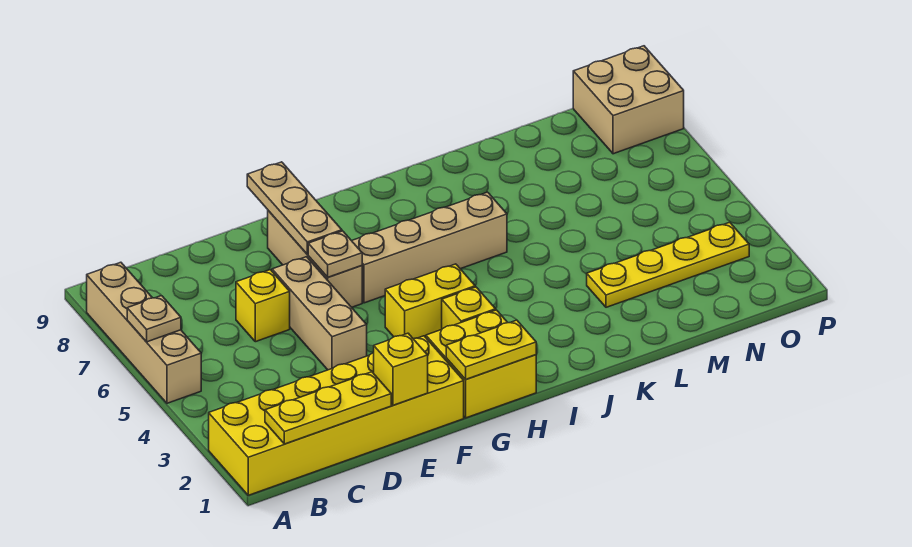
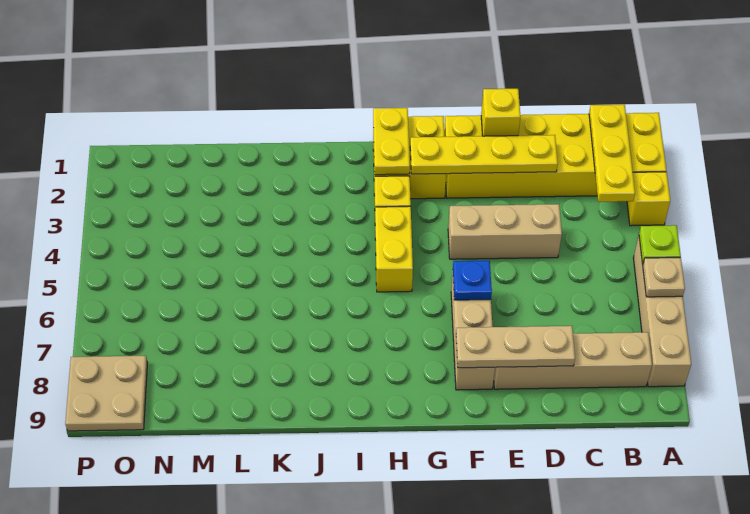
none -> lime plate A5 level 2
yellow plate B1:D1 level 2 -> yellow plate B1:B3 level 2
yellow brick D6 level 1 -> yellow brick A3 level 1
tan brick E4:E6 level 1 -> tan brick D4:F4 level 1
tan plate F6 level 2 -> blue plate F6 level 2
tan plate F7:F9 level 2 -> tan plate D8:F8 level 2
yellow plate G1:H1 level 2 -> yellow plate H1:H2 level 2
yellow brick G4:H4 level 1 -> yellow brick H4:H5 level 1
tan brick G6:J6 level 1 -> tan brick B8:E8 level 1
yellow plate L3:O3 level 1 -> yellow plate D2:G2 level 2
tan brick O8:P9 level 1 -> tan plate O8:P9 level 1

